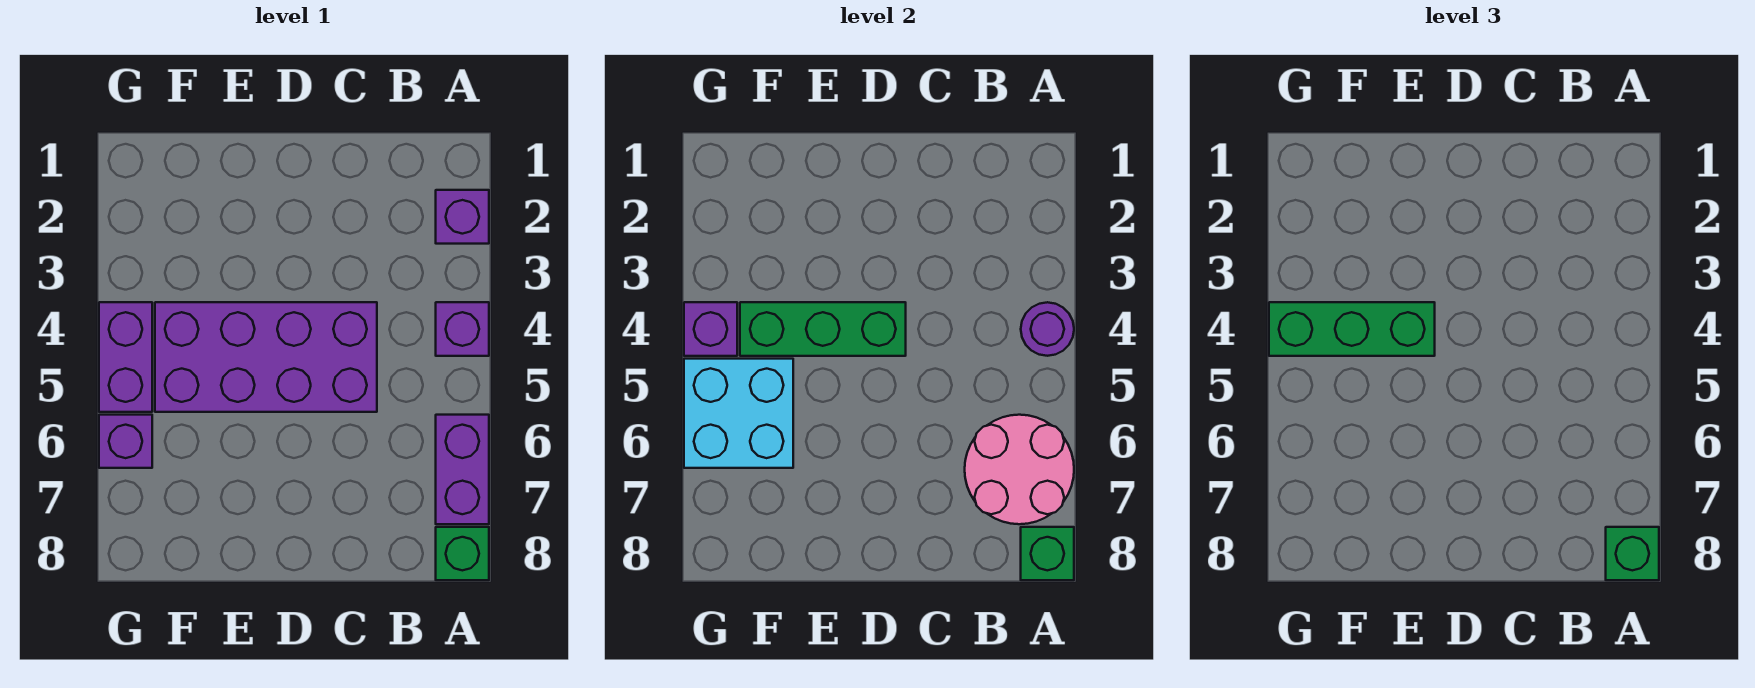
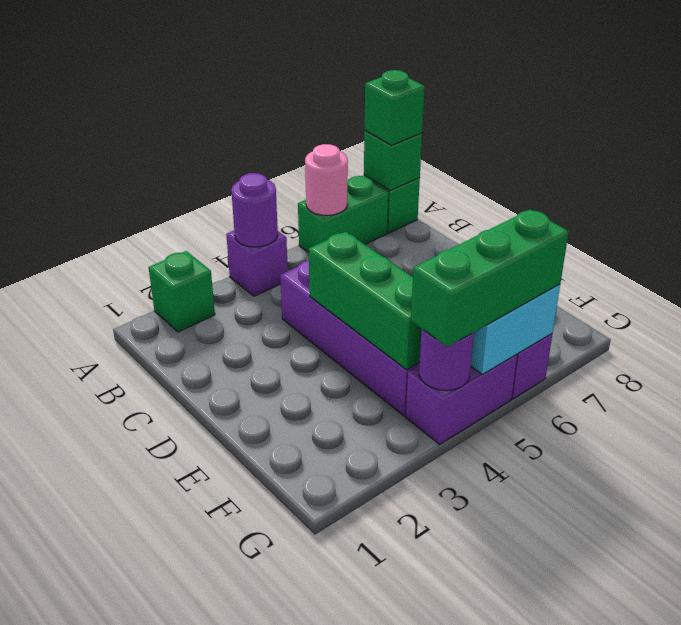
purple brick A2 level 1 -> green brick A2 level 1
purple brick A6:A7 level 1 -> green brick A6:A7 level 1
pink round brick A6:B7 level 2 -> pink round brick A6 level 2
green brick E4:G4 level 3 -> green brick G4:G6 level 3
purple brick G4 level 2 -> purple round brick G4 level 2

